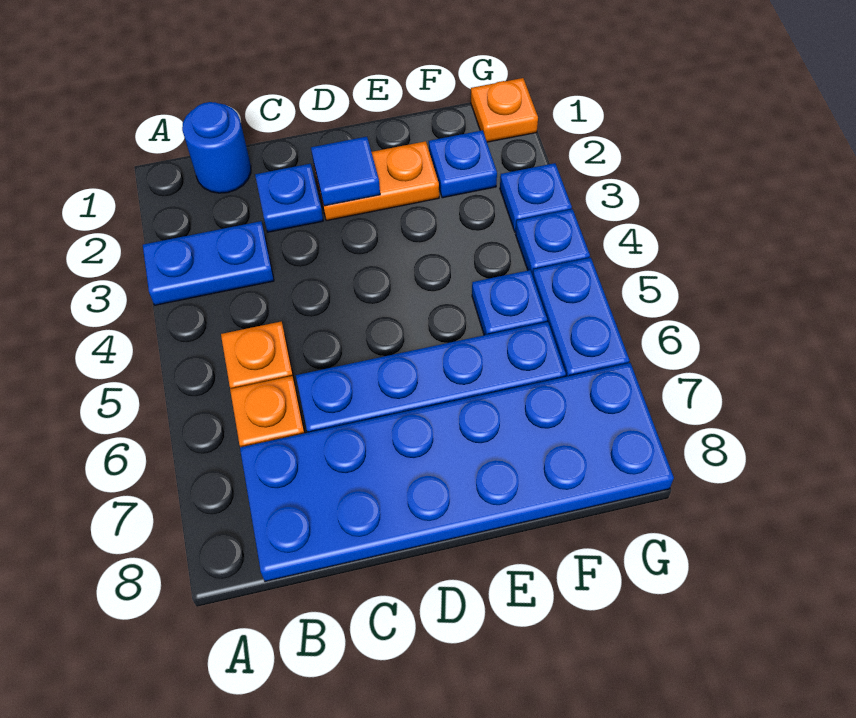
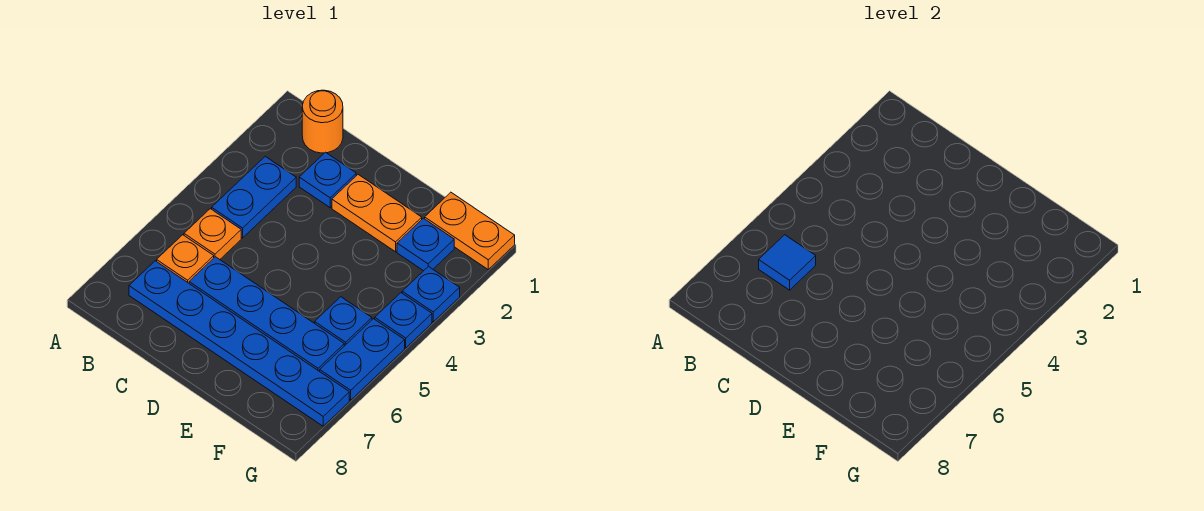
blue plate A3:B3 level 1 -> blue plate B3:B4 level 1
blue round brick B1 level 1 -> orange round brick B1 level 1
blue plate B7:G8 level 1 -> blue plate B7:G7 level 1
blue tile D2 level 2 -> blue tile B6 level 2
orange plate G1 level 1 -> orange plate F1:G1 level 1

